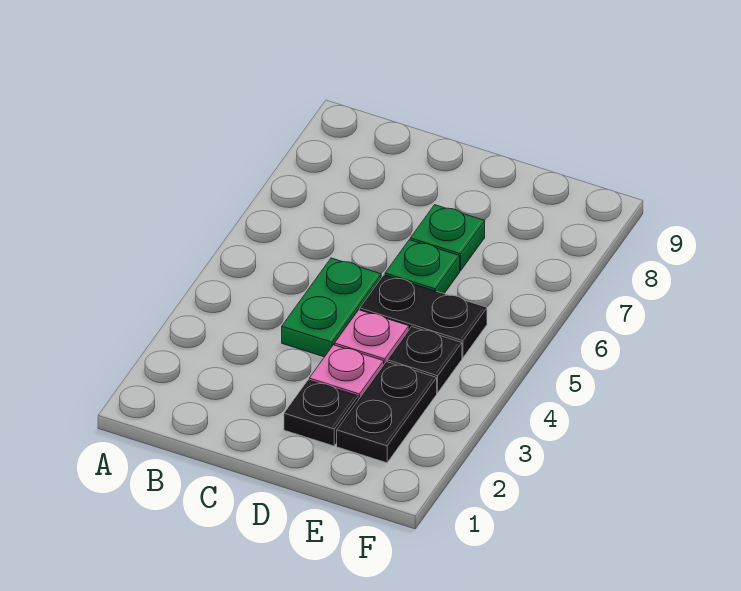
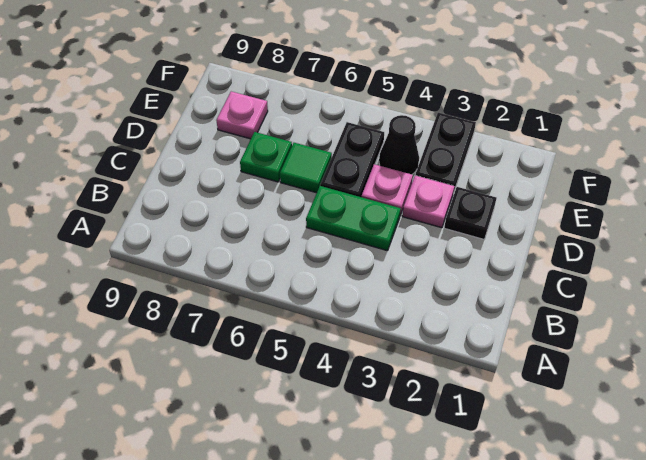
green plate D6 level 1 -> green tile D6 level 1
black plate E2:E3 level 1 -> black plate E3:F3 level 1
black plate E4 level 1 -> black cone E4 level 1
none -> pink plate E8 level 1

